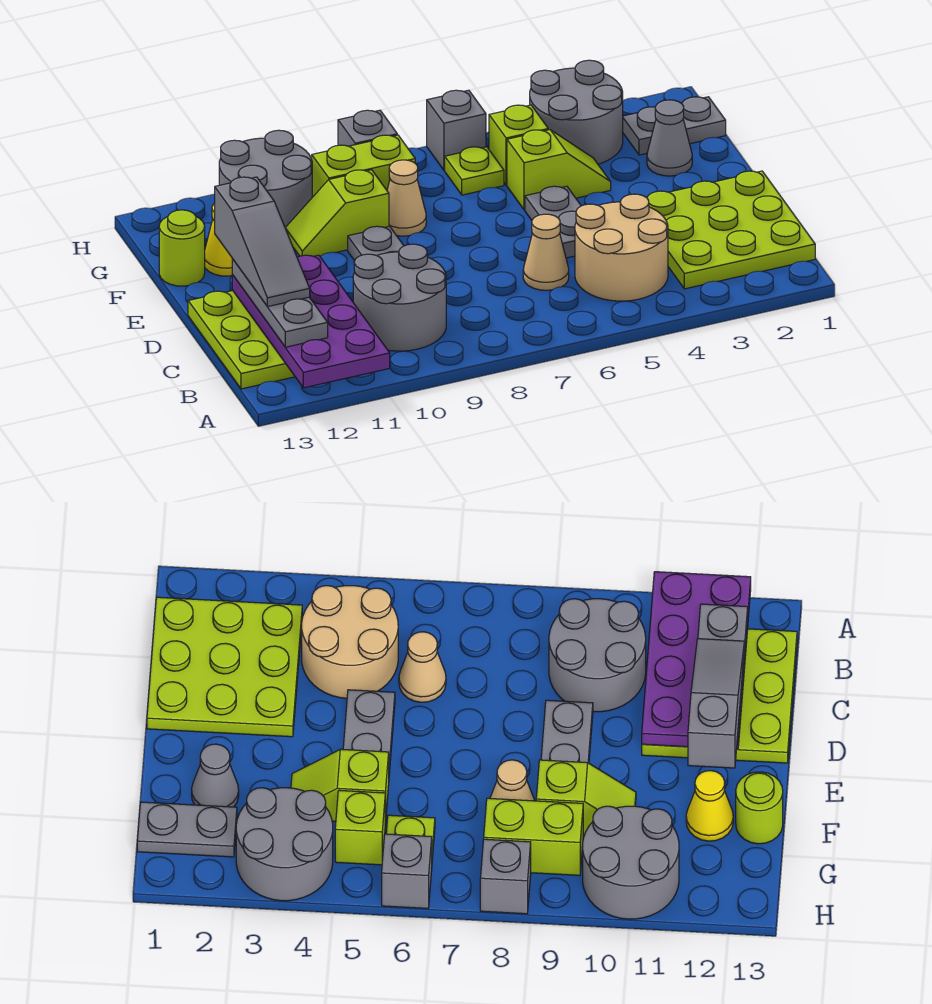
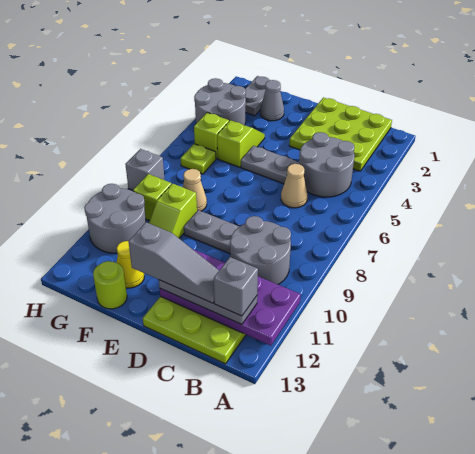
tan round brick B4:C5 level 1 -> grey round brick B4:C5 level 1
lime brick G8:G9 level 1 -> lime brick G9 level 1
grey brick H6 level 1 -> grey brick B12 level 4

